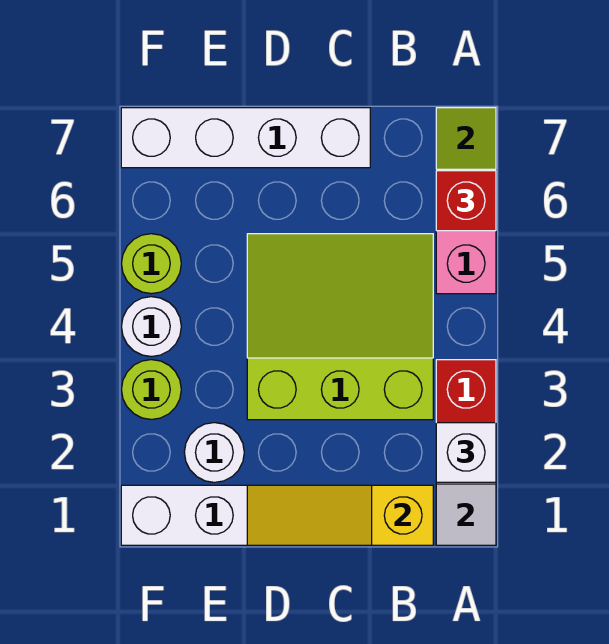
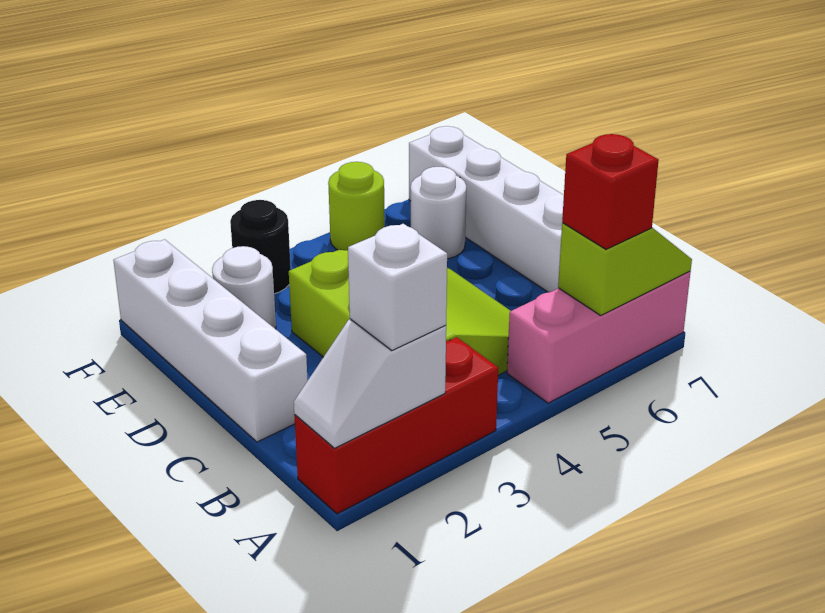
yellow slope B1:D1 level 2 top B -> none
lime round brick F3 level 1 -> black round brick F3 level 1
white round brick F4 level 1 -> white round brick E6 level 1

